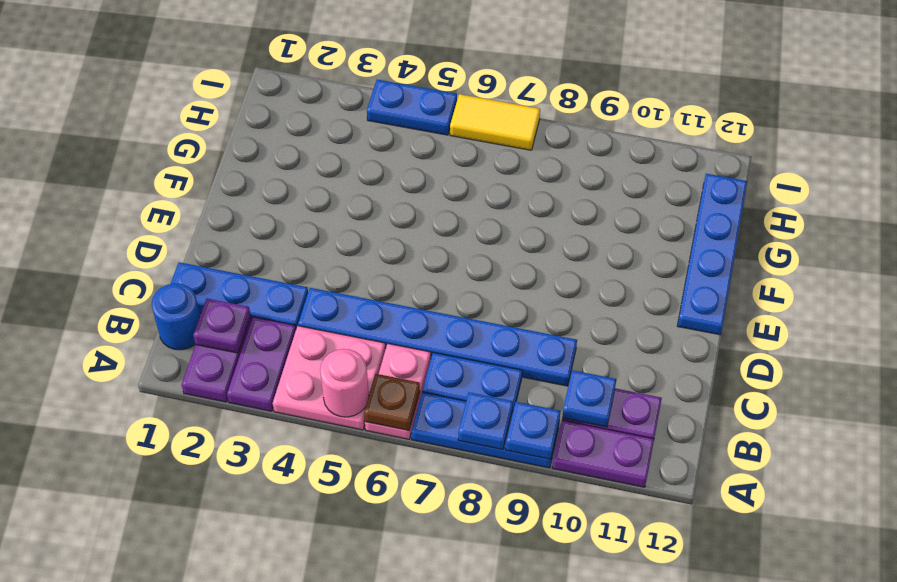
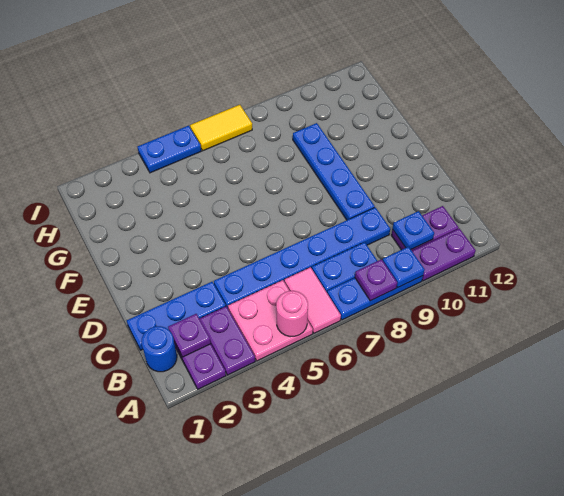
pink plate A6:B6 level 1 -> pink tile A6:B6 level 1
brown plate A6 level 2 -> none
blue plate A8 level 2 -> purple plate A8 level 2
blue plate E12:H12 level 1 -> blue plate D9:G9 level 1

